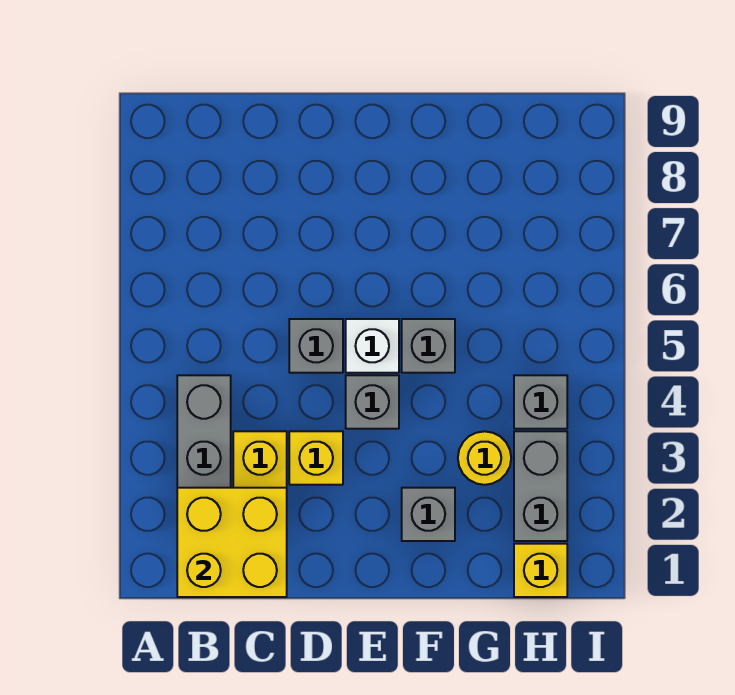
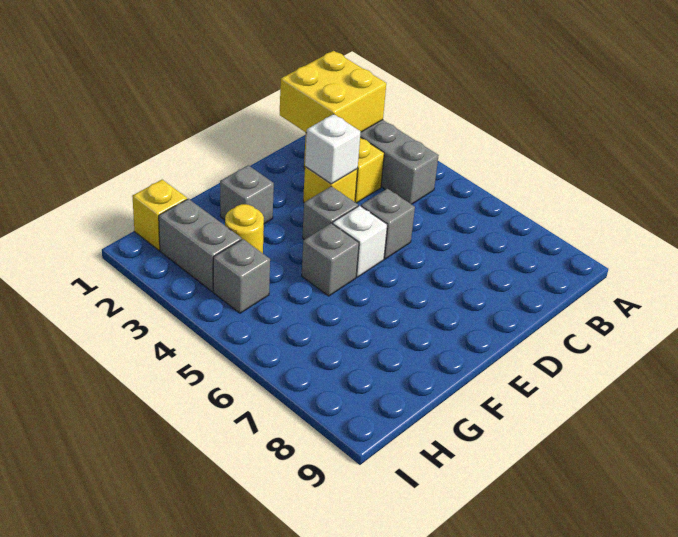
none -> white brick D3 level 2

